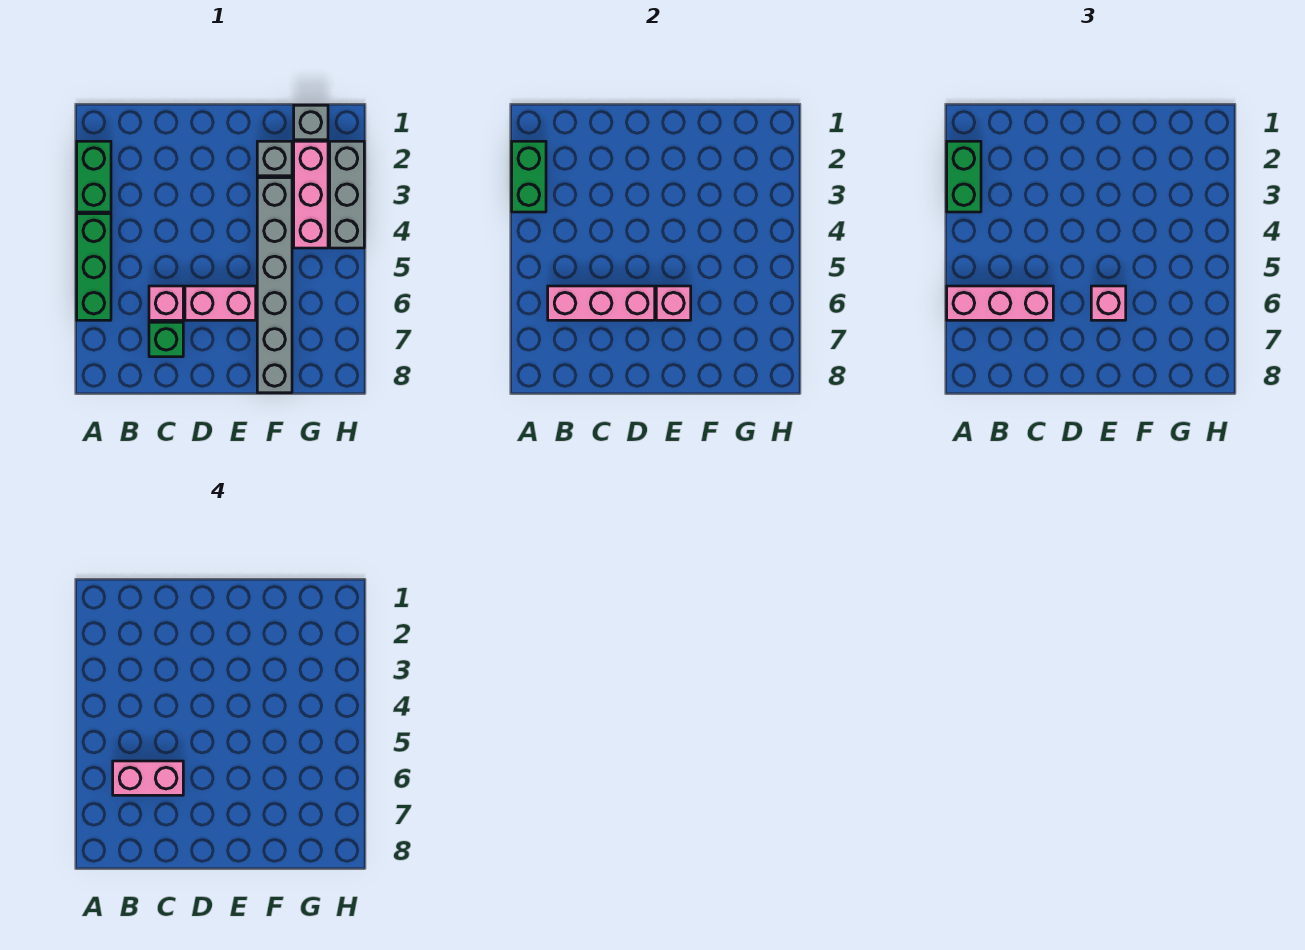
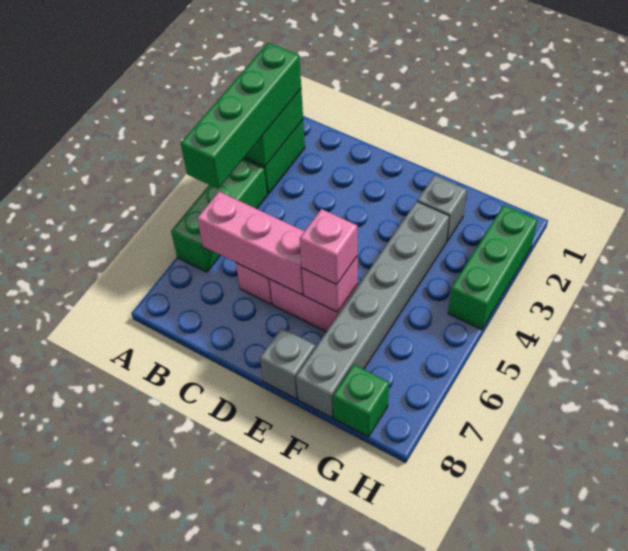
green brick A2:A3 level 3 -> green brick A2:A5 level 3
pink brick A6:C6 level 3 -> none
pink brick B6:C6 level 4 -> none
green brick C7 level 1 -> green brick G8 level 1
grey brick G1 level 1 -> grey brick E8 level 1
pink brick G2:G4 level 1 -> none
grey brick H2:H4 level 1 -> green brick H2:H4 level 1

